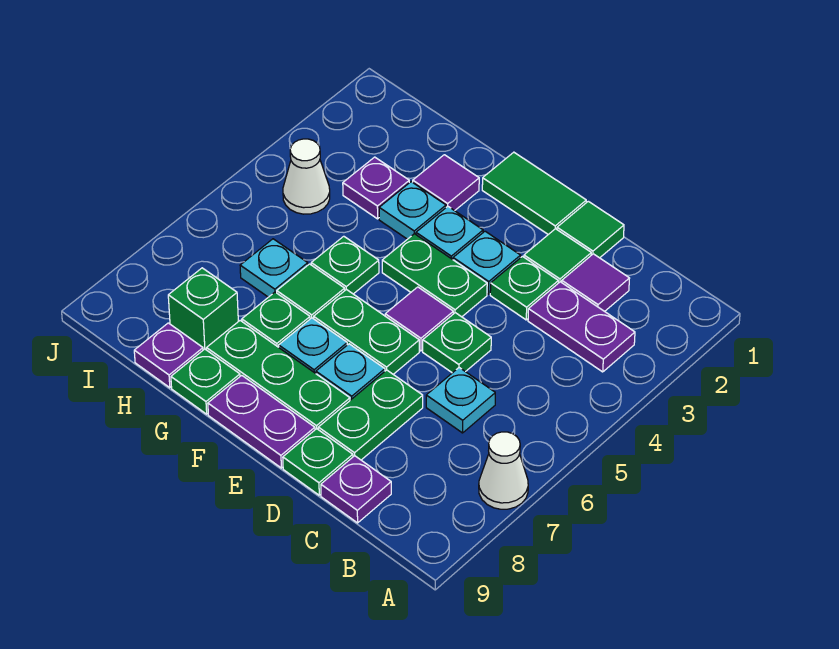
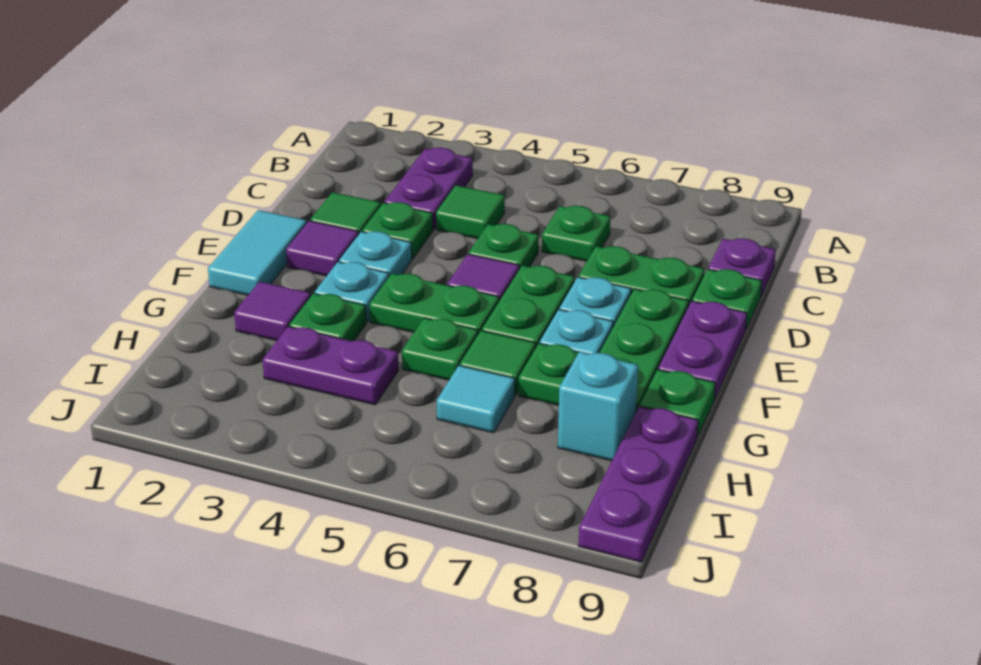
white cone A7 level 1 -> none
purple tile C2 level 1 -> purple tile E2 level 1
cyan plate C6 level 1 -> green plate C6 level 1
green tile D1 level 1 -> green tile C4 level 1
green tile E1:F1 level 1 -> cyan tile E1:F1 level 1
green plate E4:F4 level 1 -> green plate F4:F5 level 1
cyan plate G3 level 1 -> green plate G3 level 1
purple plate H3 level 1 -> purple plate H3:H4 level 1
cyan plate H6 level 1 -> cyan tile H6 level 1
green brick H8 level 1 -> cyan brick H8 level 1
purple plate H9 level 1 -> purple plate H9:J9 level 1
white cone I4 level 1 -> none

